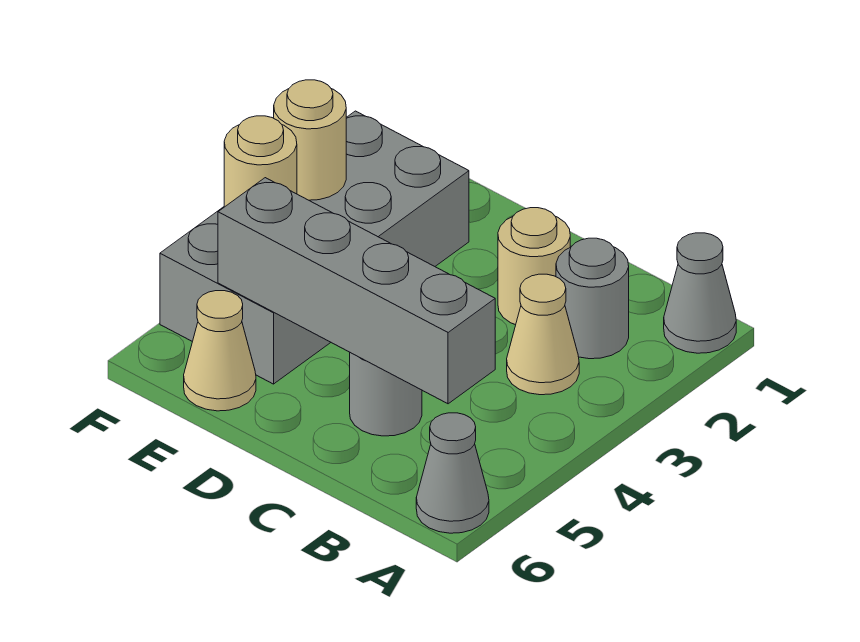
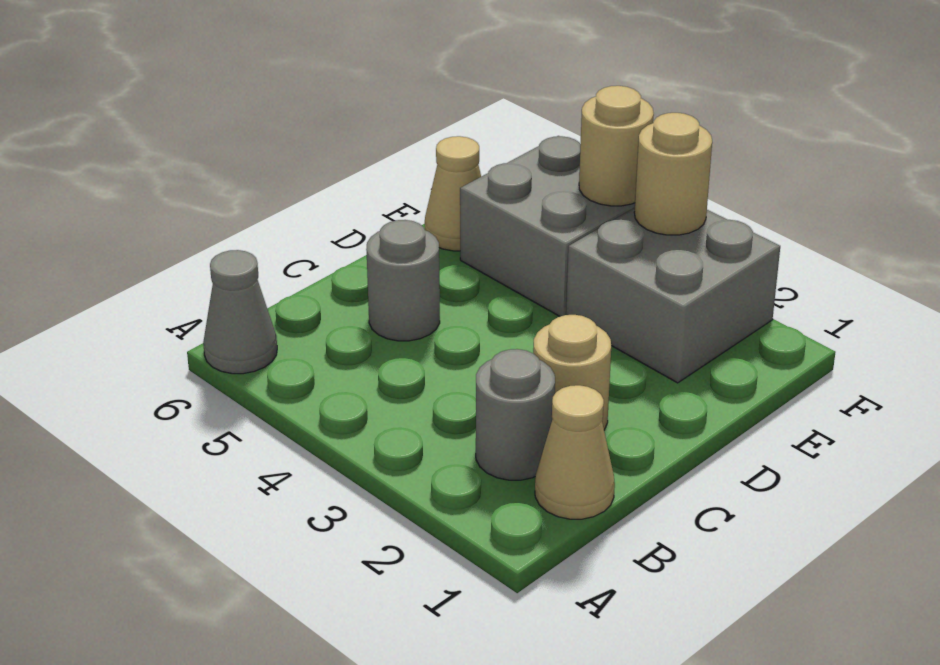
grey cone A1 level 1 -> none
tan cone B3 level 1 -> tan cone B1 level 1
grey brick B5:E5 level 2 -> none

